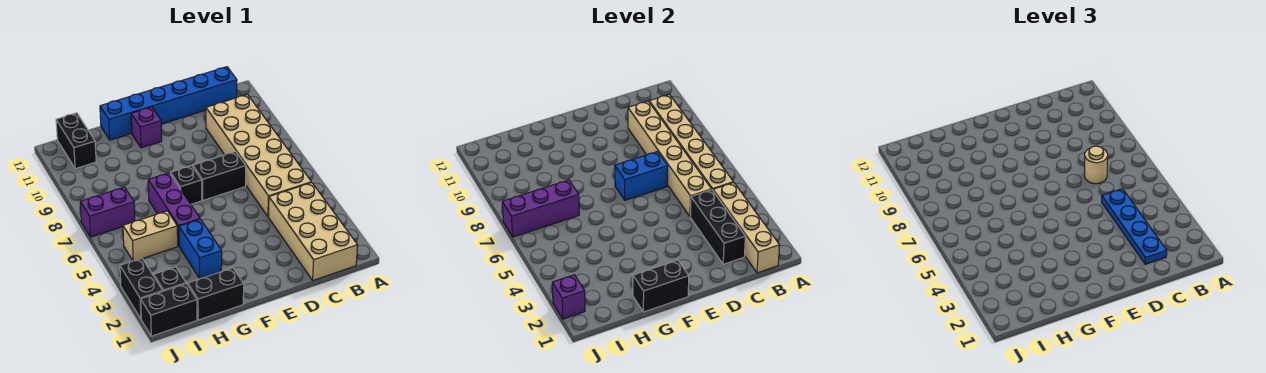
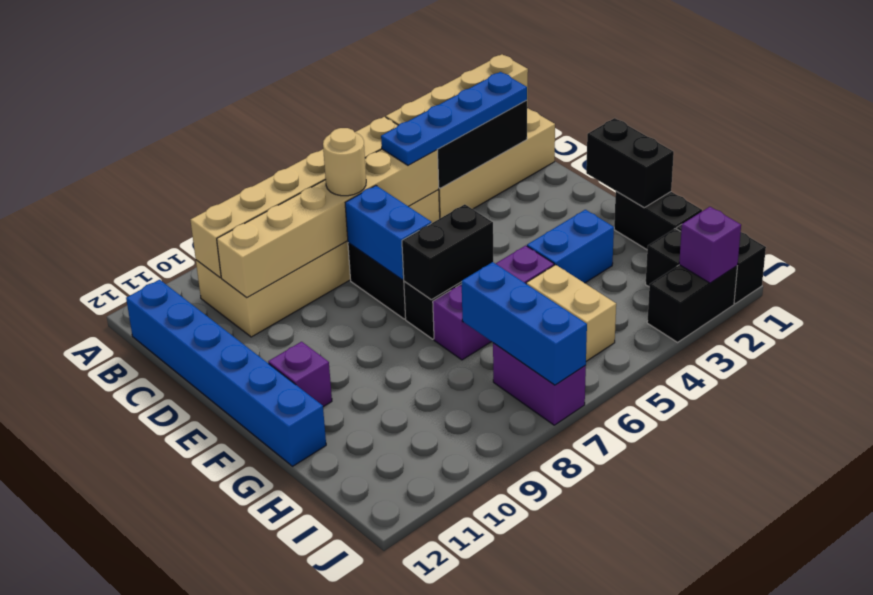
purple brick H7:J7 level 2 -> blue brick H7:J7 level 2
black brick I11:I12 level 1 -> black brick F6:F7 level 2

